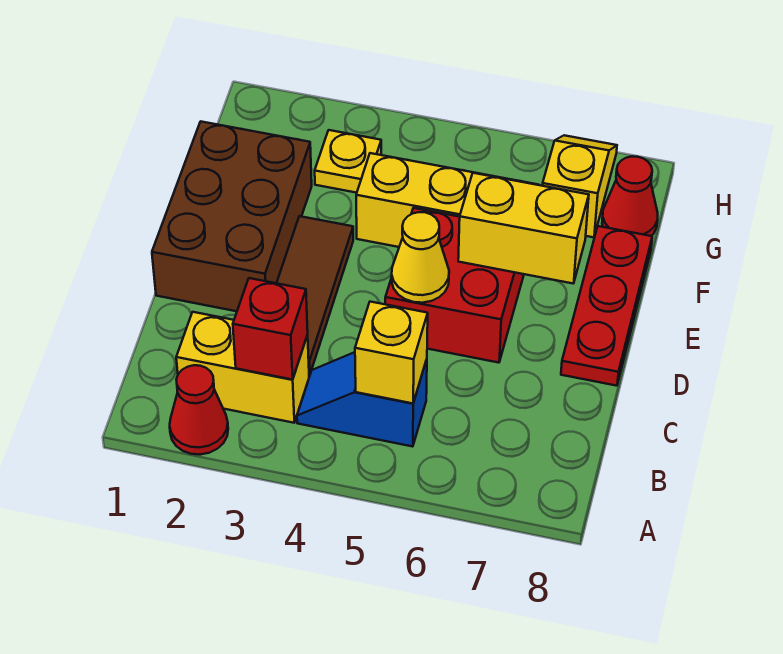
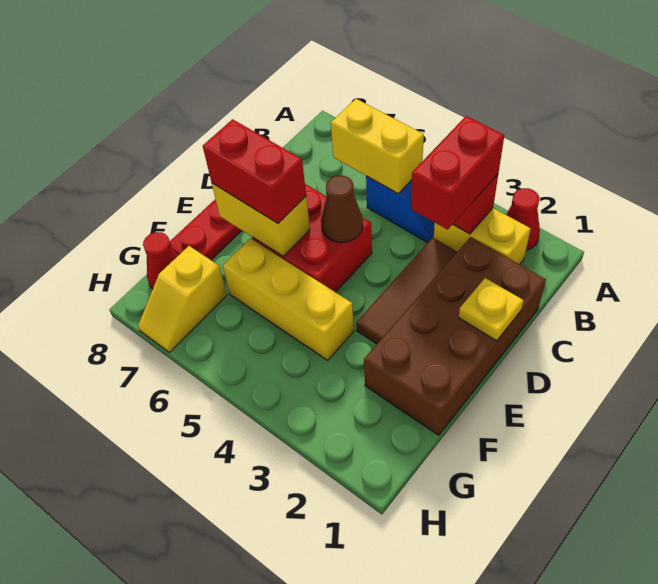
none -> red brick B3:C3 level 3
yellow brick B5 level 2 -> yellow brick B5:B6 level 2
brown brick D1:F2 level 1 -> brown brick C1:F2 level 1
yellow cone D5 level 2 -> brown cone D5 level 2
none -> red brick E6:E7 level 3
yellow plate G3 level 1 -> yellow plate D1 level 2

